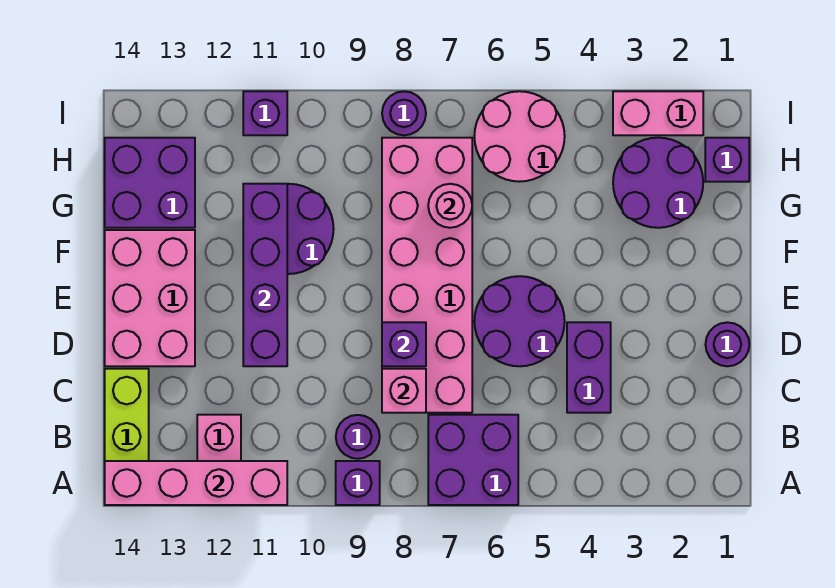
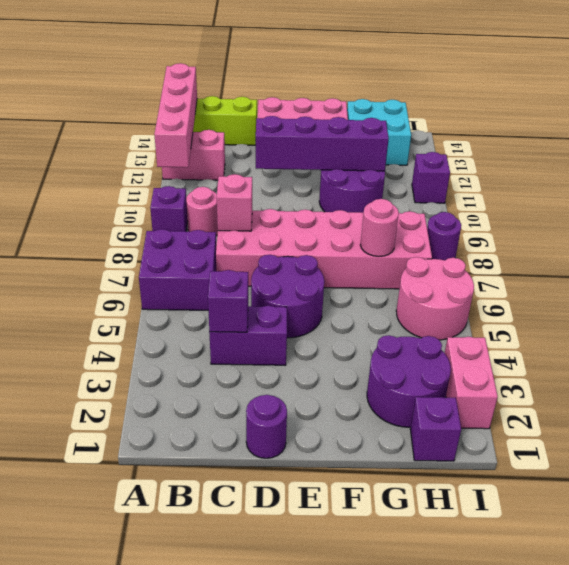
purple round brick B9 level 1 -> pink round brick B9 level 1
purple brick D8 level 2 -> purple brick C4 level 2
purple brick G13:H14 level 1 -> cyan brick G13:H14 level 1

